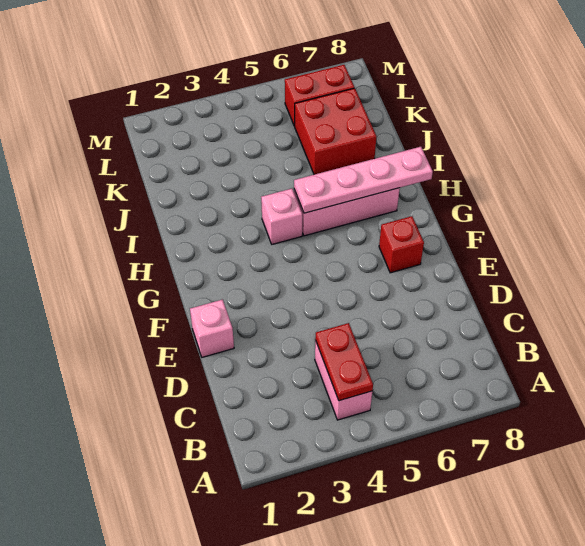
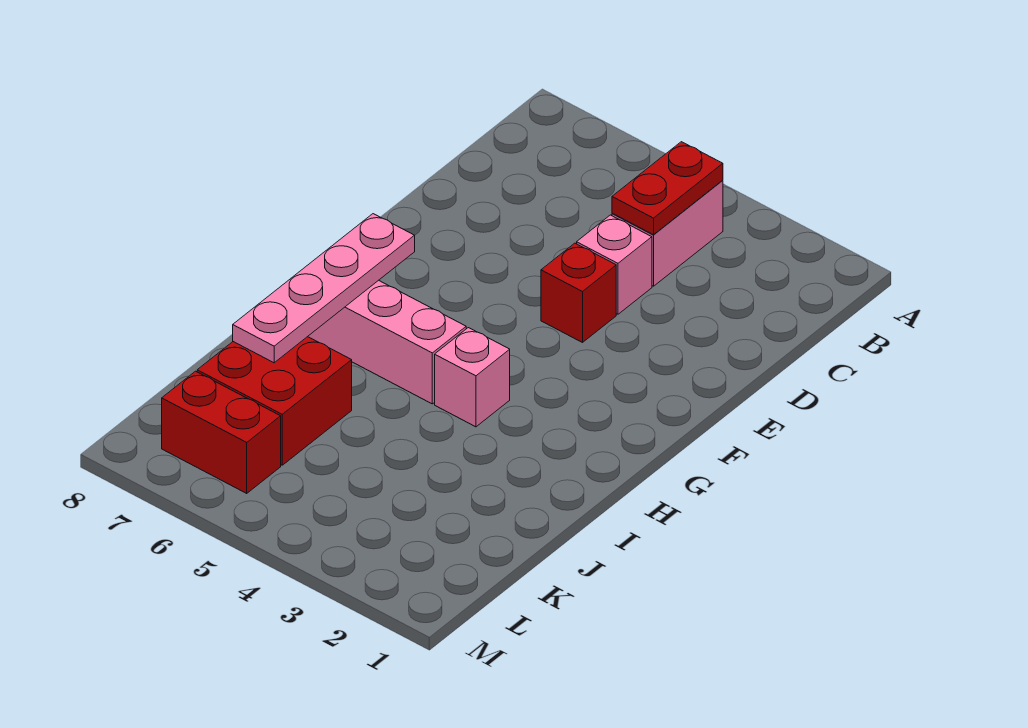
pink brick E1 level 1 -> pink brick D4 level 1
red brick F7 level 1 -> red brick E4 level 1
pink plate H5:H8 level 2 -> pink plate G7:J7 level 2

